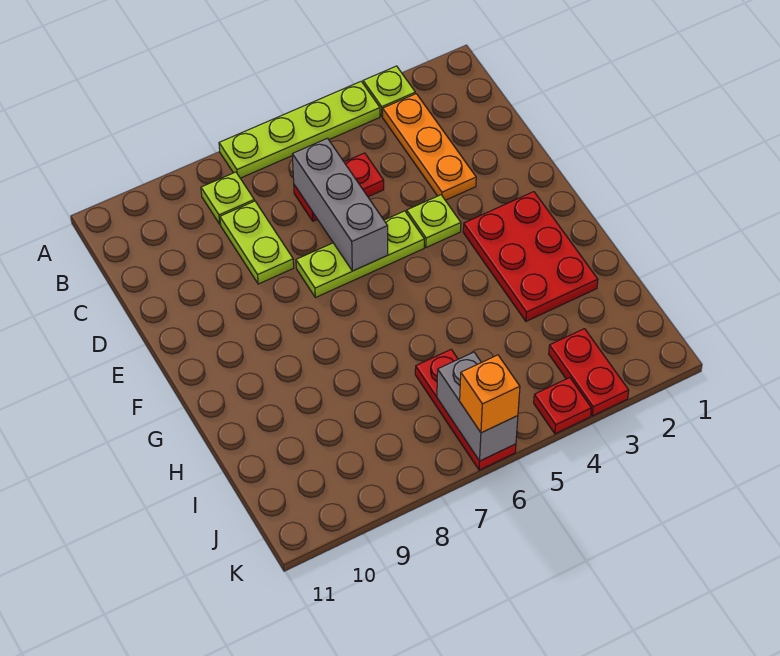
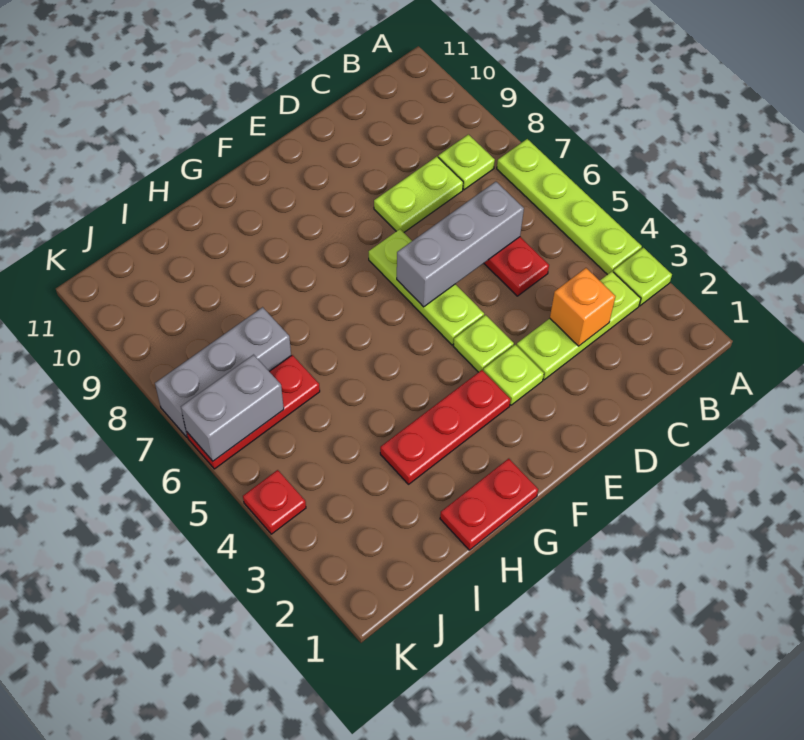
orange plate B3:D3 level 1 -> lime plate B3:D3 level 1
none -> lime plate E3 level 1
red plate F2:H3 level 1 -> red plate F3:H3 level 1
none -> grey brick I7:K7 level 1
red plate J3:K3 level 1 -> red plate G1:H1 level 1
orange brick K6 level 3 -> orange brick C3 level 2

